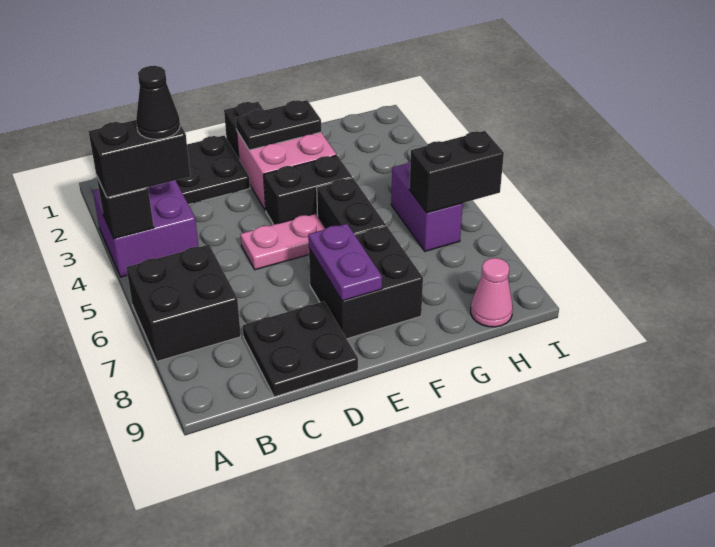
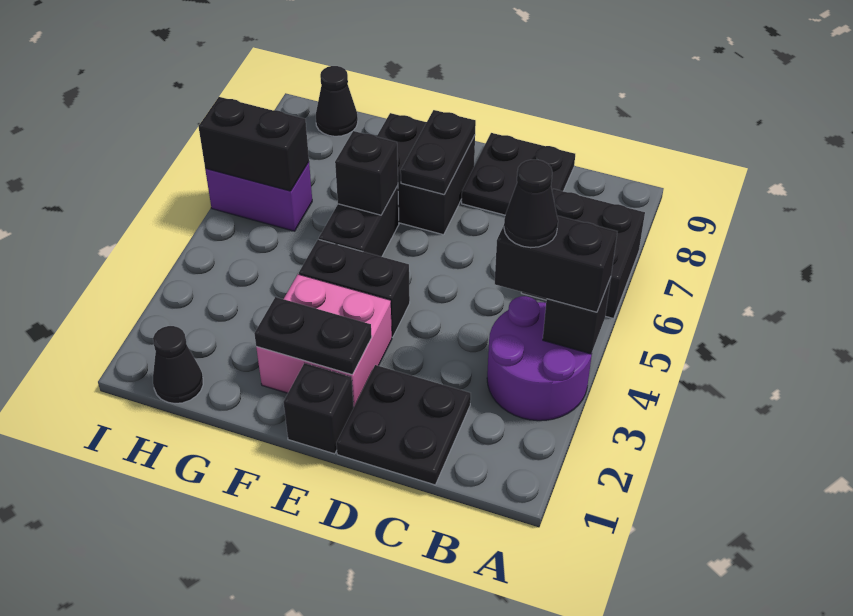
purple brick A3:B4 level 1 -> purple round brick A3:B4 level 1
pink plate D5:E5 level 1 -> none
purple plate E7:E8 level 2 -> black plate E7:E8 level 2
none -> black brick F6 level 2
none -> black cone H1 level 1
purple brick H5:H6 level 1 -> purple brick H6:I6 level 1
pink cone H9 level 1 -> black cone H9 level 1

